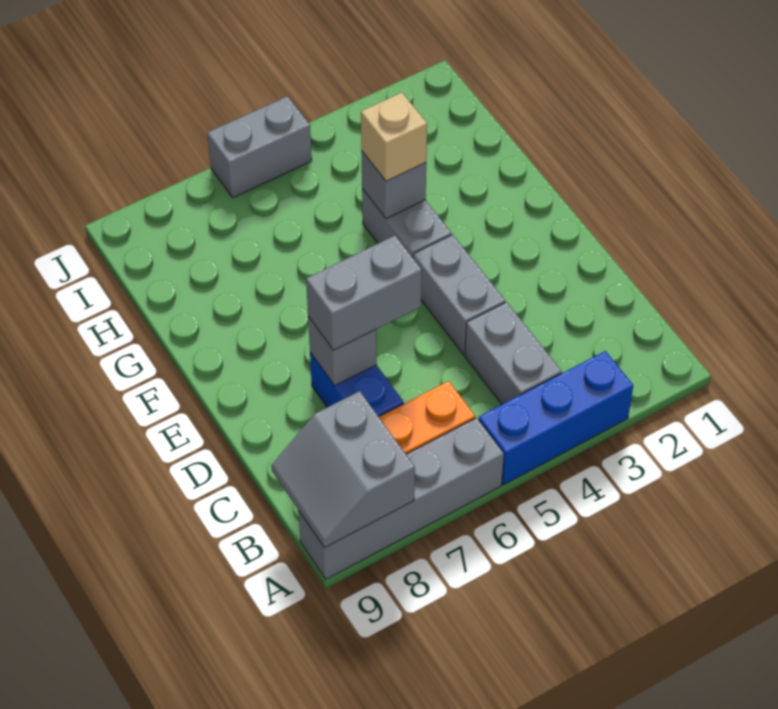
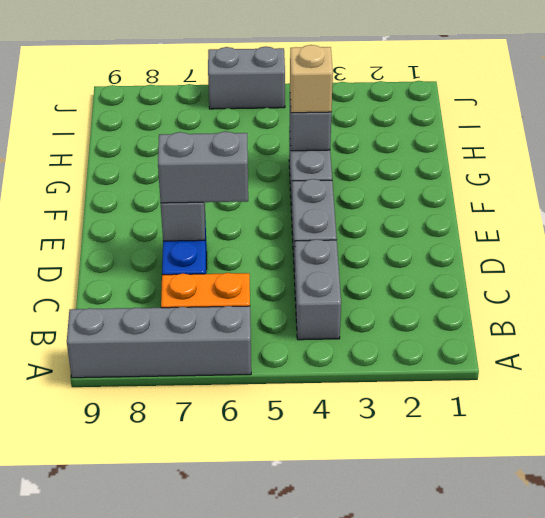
blue brick A3:A5 level 1 -> none
grey slope A8:B9 level 2 top 8 -> none

